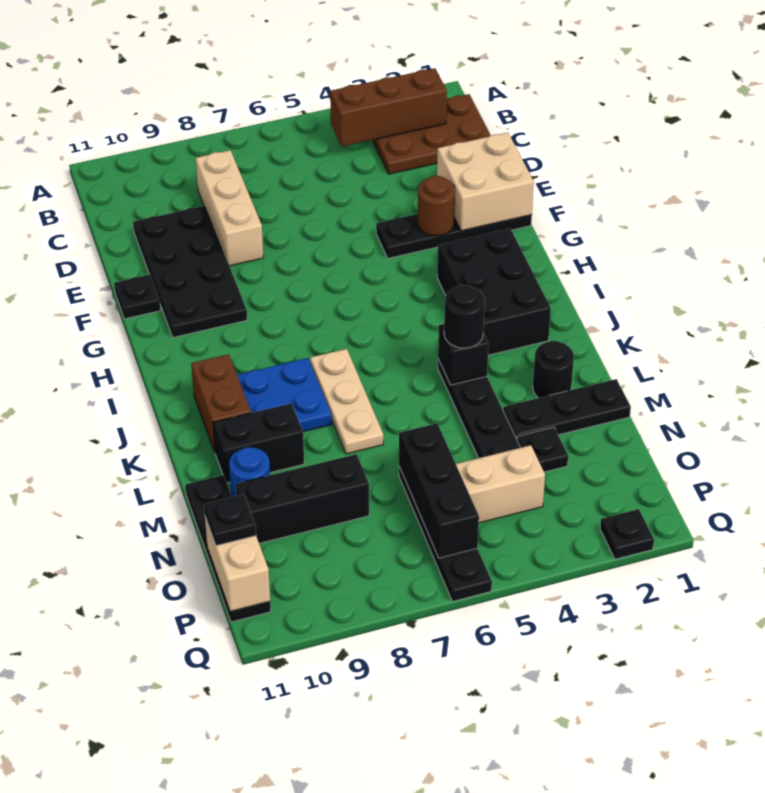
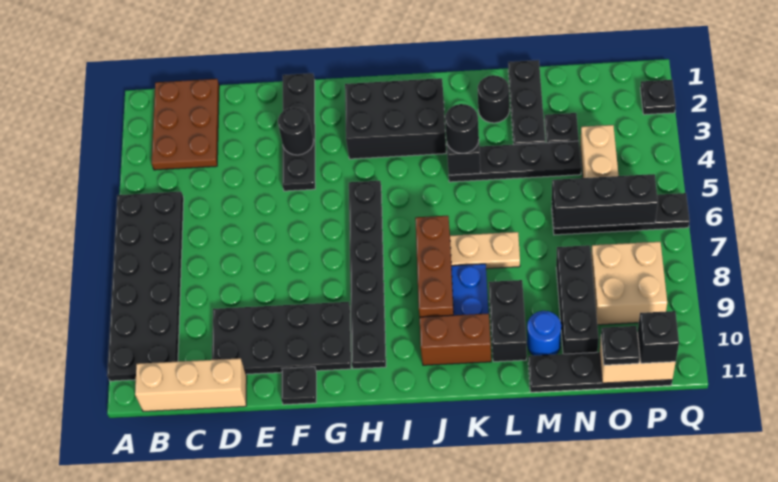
none -> black plate A5:B10 level 1
brown brick B2:B4 level 2 -> brown brick J7:J9 level 2
tan brick C8:E8 level 1 -> tan brick B11:D11 level 1
tan brick E1:F2 level 2 -> tan brick O8:P9 level 1
brown round brick F3 level 2 -> black round brick F3 level 2
none -> black plate H5:H10 level 1
none -> black brick P11 level 3

